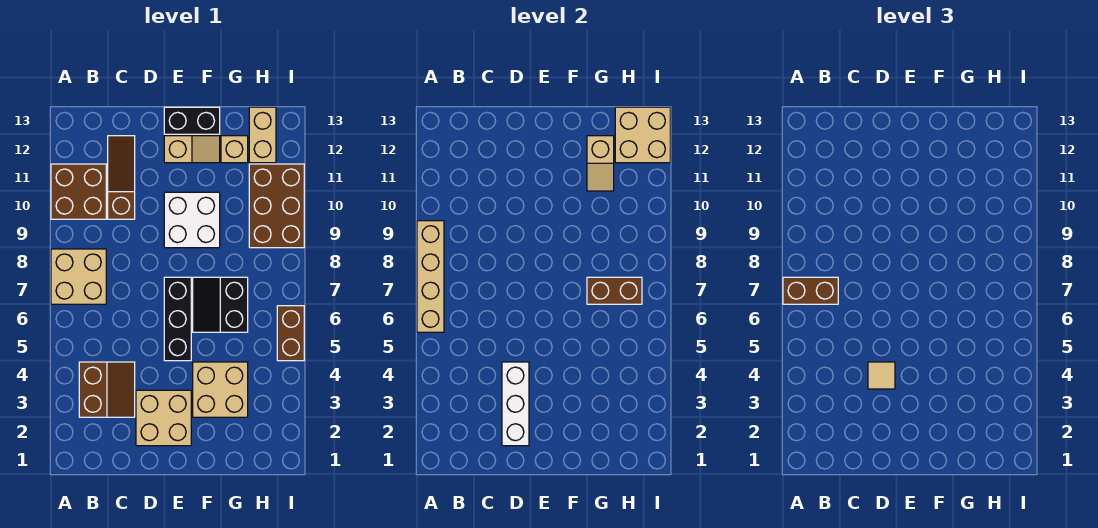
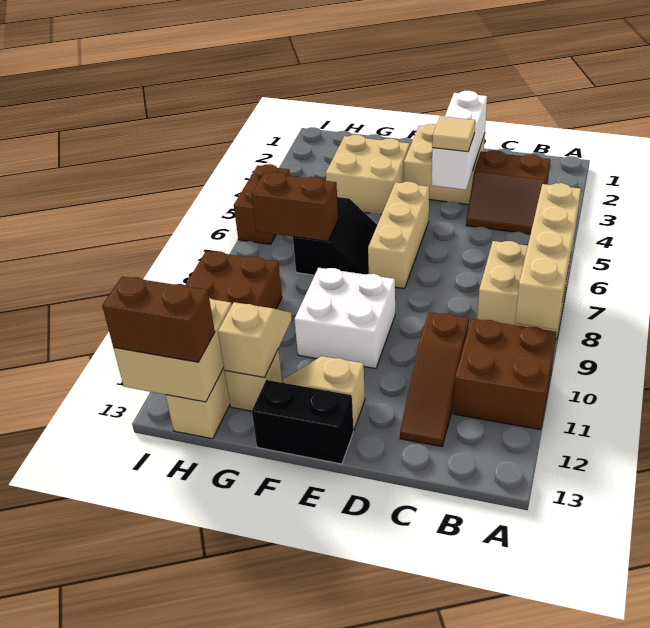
brown brick A7:B7 level 3 -> brown brick H13:I13 level 3
brown slope B3:C4 level 1 top B -> brown slope B3:C4 level 1 top 3
black brick E5:E7 level 1 -> tan brick E5:E7 level 1

